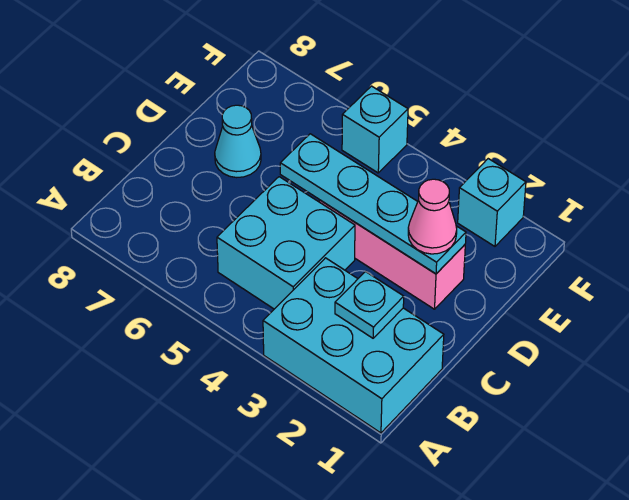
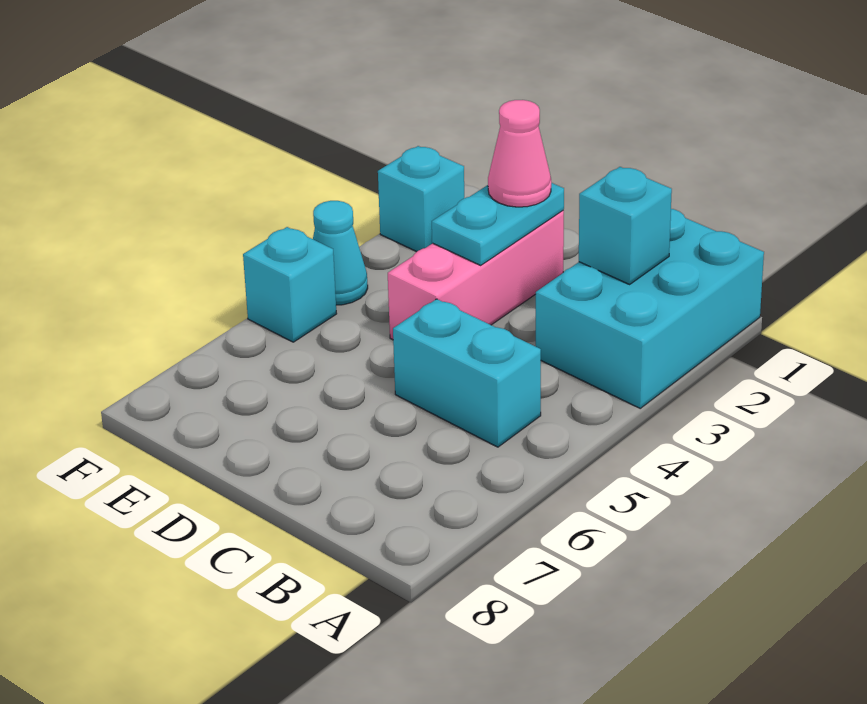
cyan plate B2 level 2 -> cyan brick B2 level 2
cyan brick B4:C5 level 1 -> cyan brick B5:C5 level 1
cyan plate D2:D5 level 2 -> cyan plate D2:D3 level 2
cyan cone D7 level 1 -> cyan cone F4 level 1

